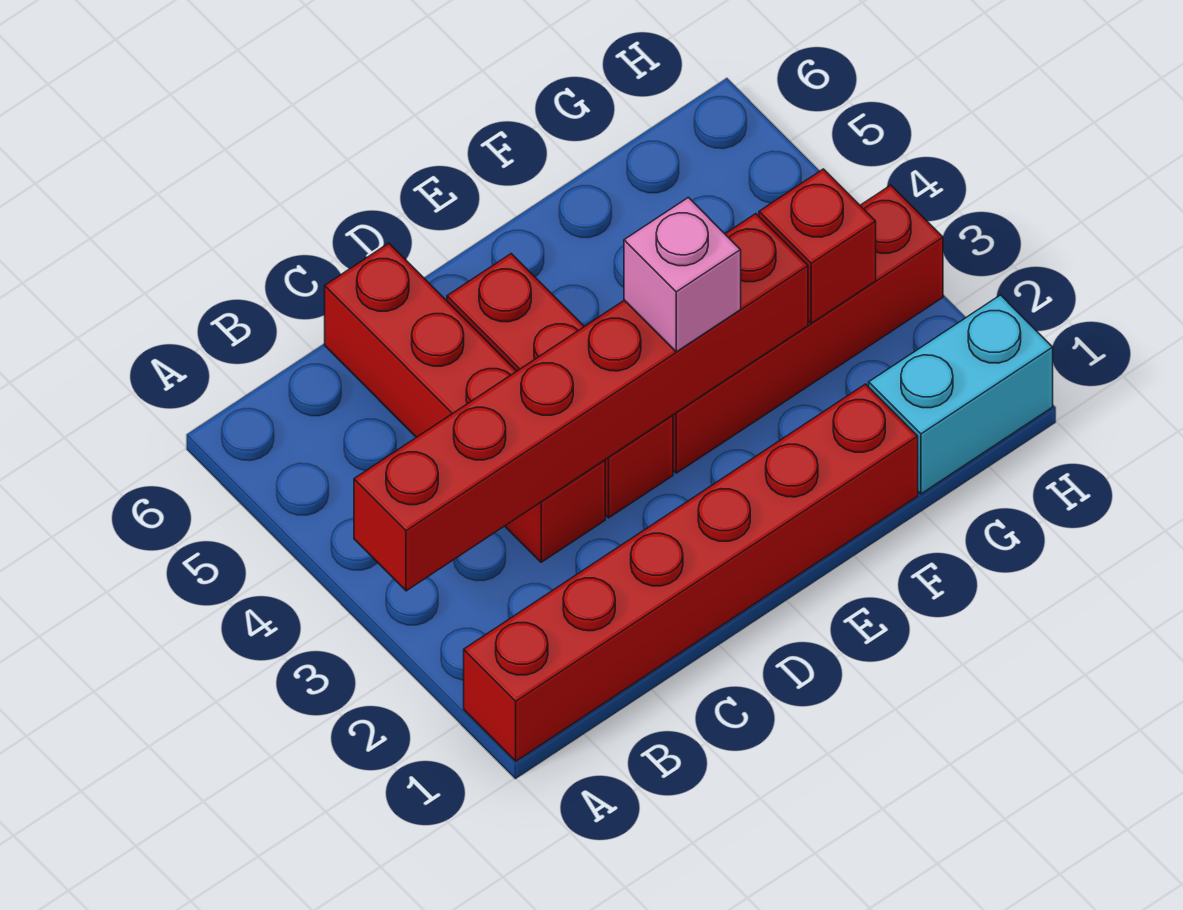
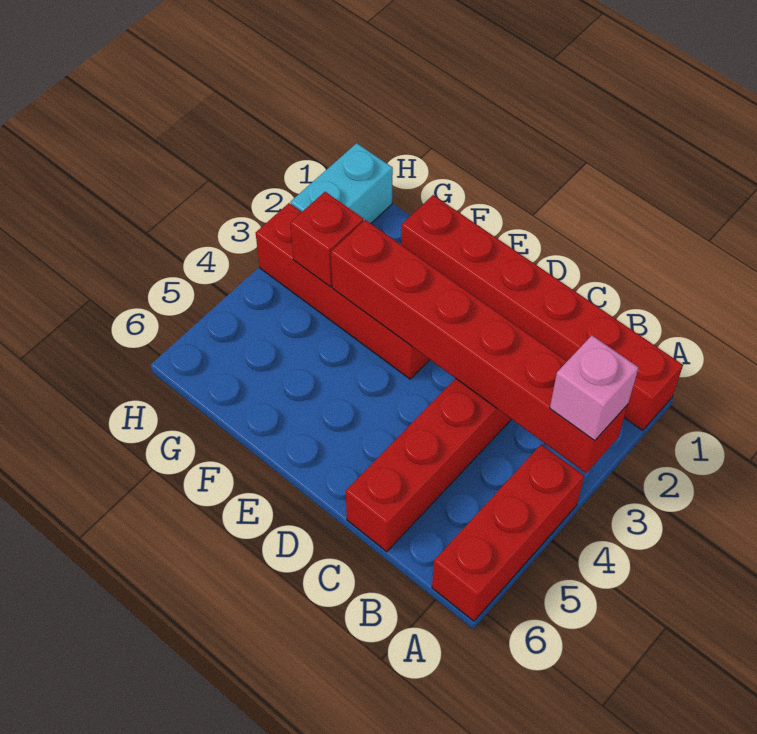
red brick D3:D5 level 1 -> red brick A4:A6 level 1
pink brick E3 level 3 -> pink brick A3 level 3
cyan brick G1:H1 level 1 -> cyan brick H1:H2 level 1

